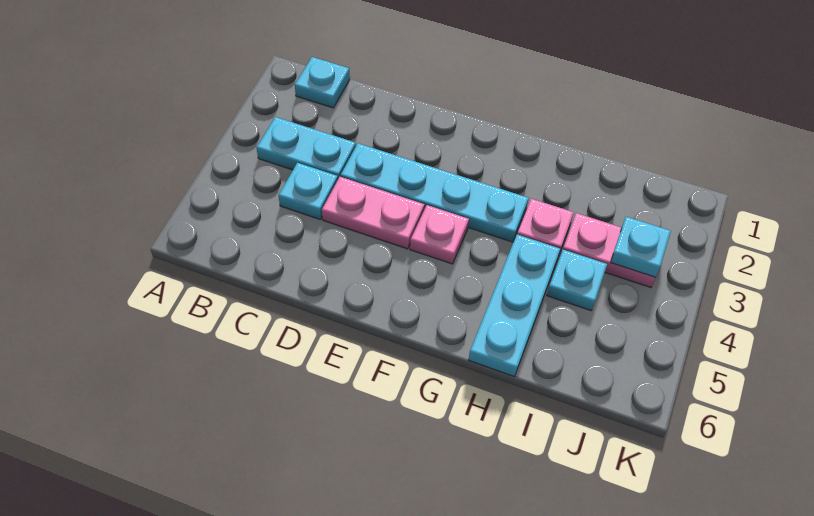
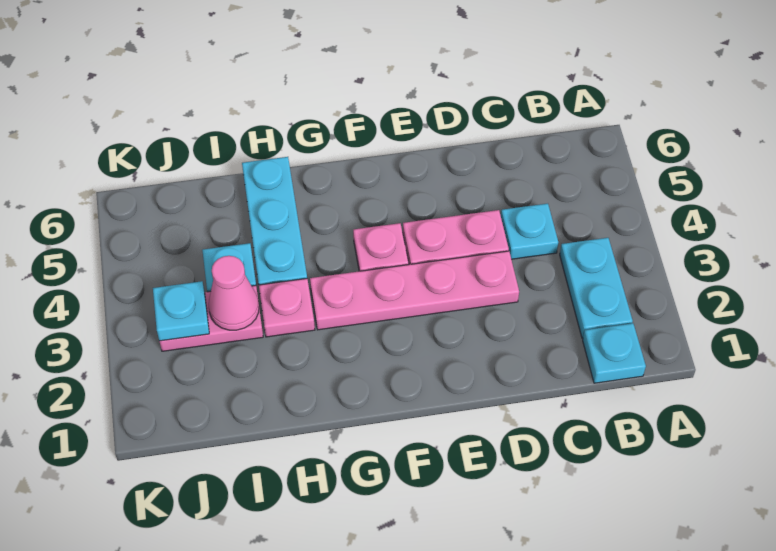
cyan plate B3:C3 level 1 -> cyan plate B2:B3 level 1
cyan plate D3:G3 level 1 -> pink plate D3:G3 level 1
none -> pink cone I3 level 2

